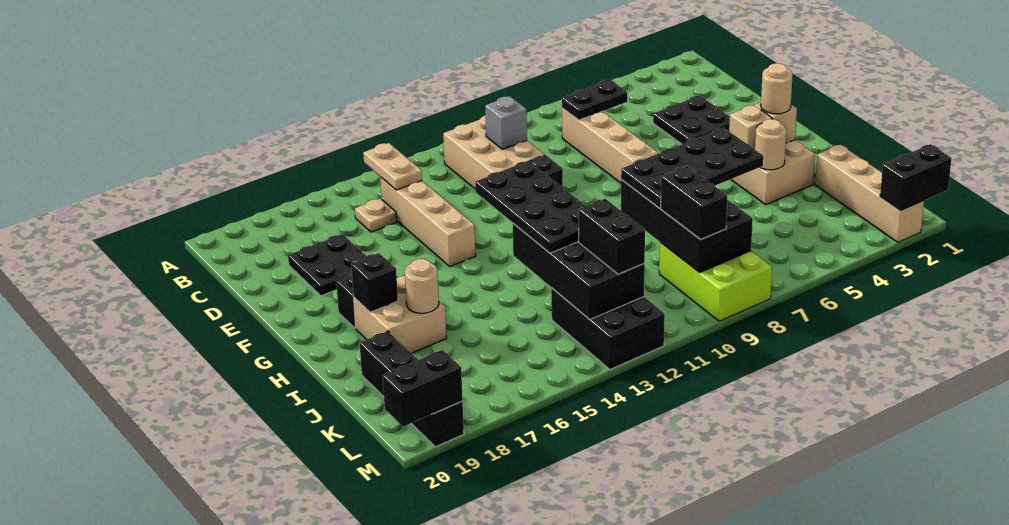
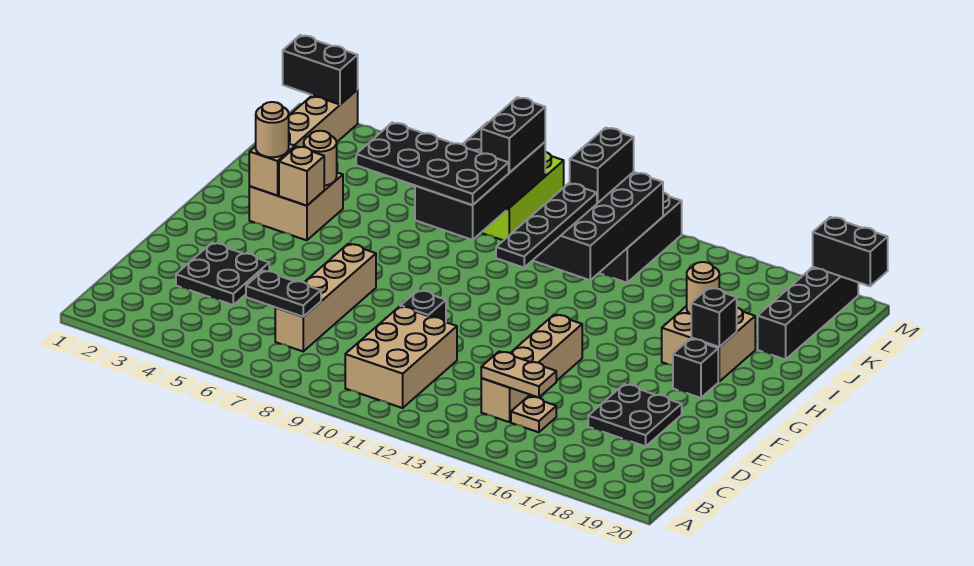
tan plate B14:C14 level 2 -> tan plate C14:C15 level 2
grey brick C10 level 2 -> none
black plate G12:J13 level 3 -> black plate G12:J12 level 3

